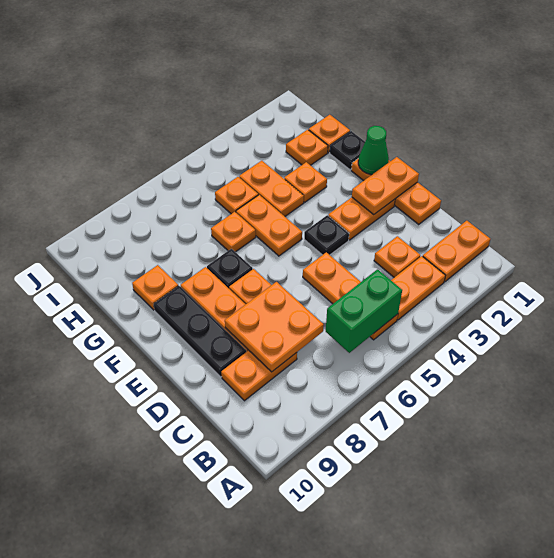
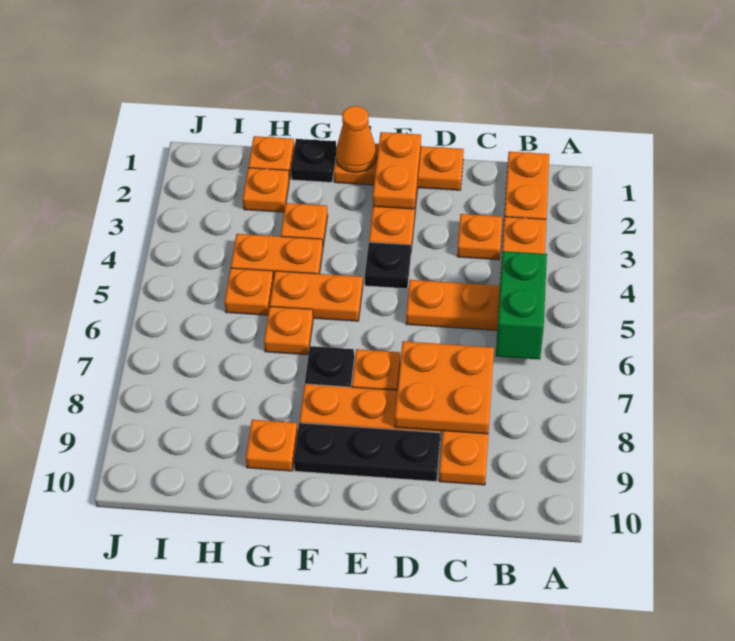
green cone F1 level 2 -> orange cone F1 level 2

